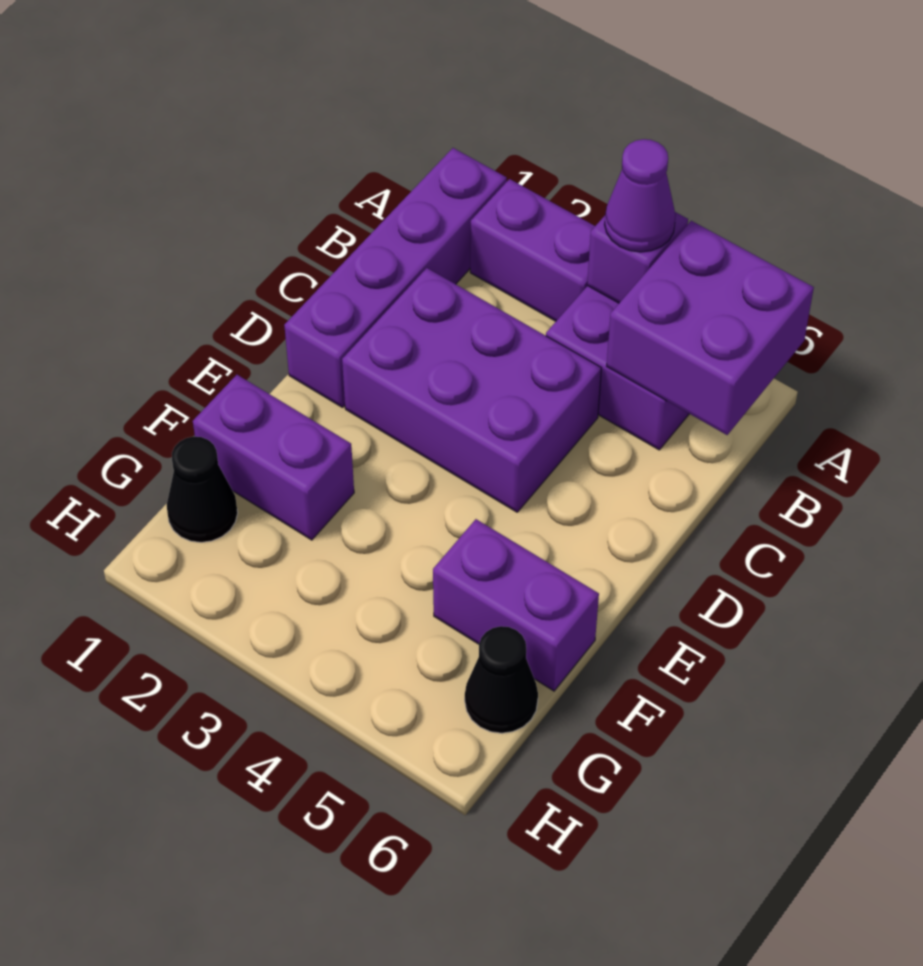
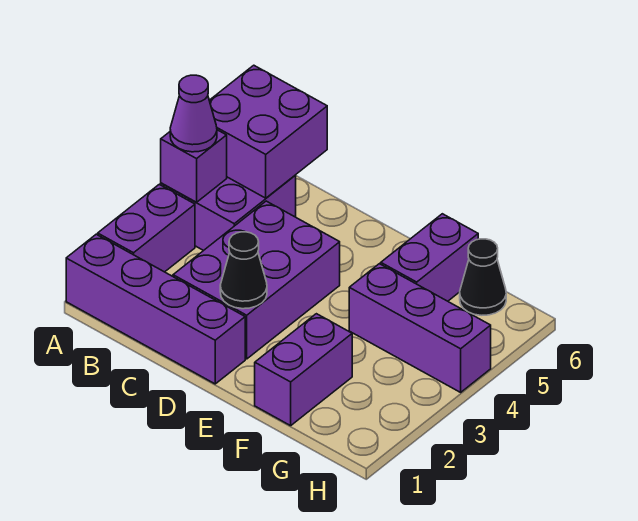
none -> purple brick F4:H4 level 1
black cone G1 level 1 -> black cone D2 level 2

